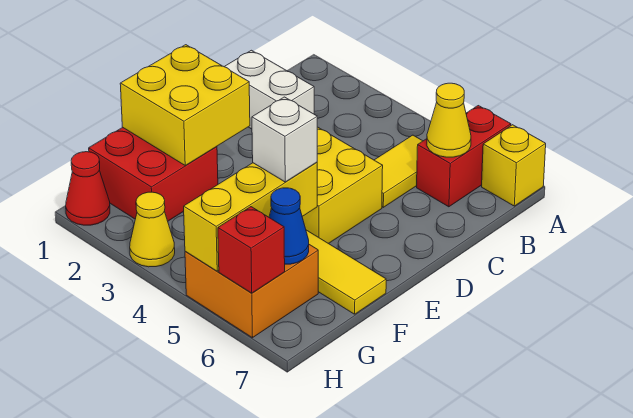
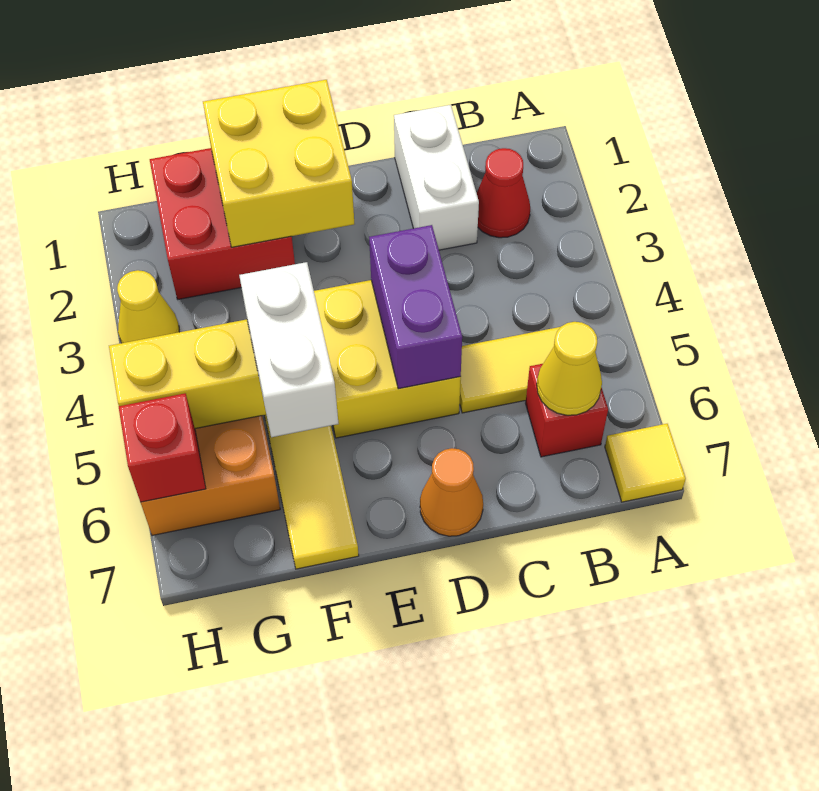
red brick A6:B6 level 1 -> red brick B6 level 1
yellow brick A7 level 1 -> yellow tile A7 level 1
none -> purple brick D4:D5 level 2
none -> orange cone D7 level 1
white brick F5 level 3 -> white brick F5:F6 level 3
blue cone G6 level 2 -> none
red cone H1 level 1 -> red cone B2 level 1

